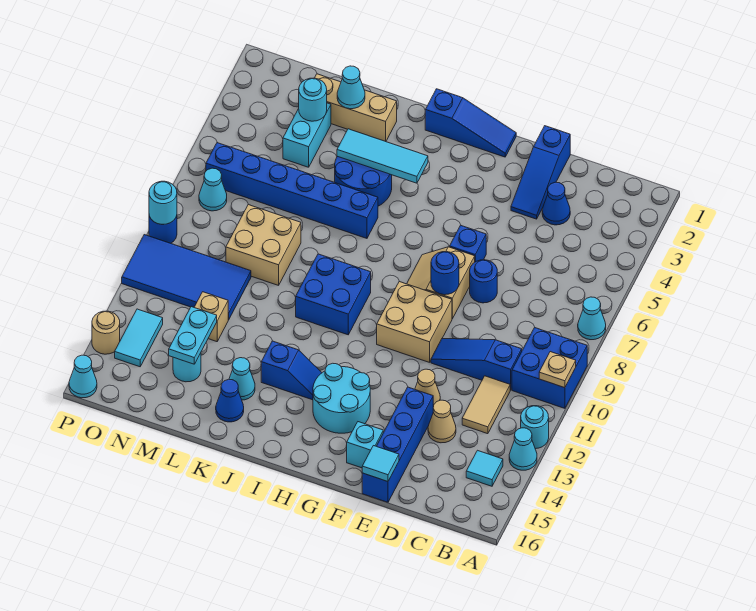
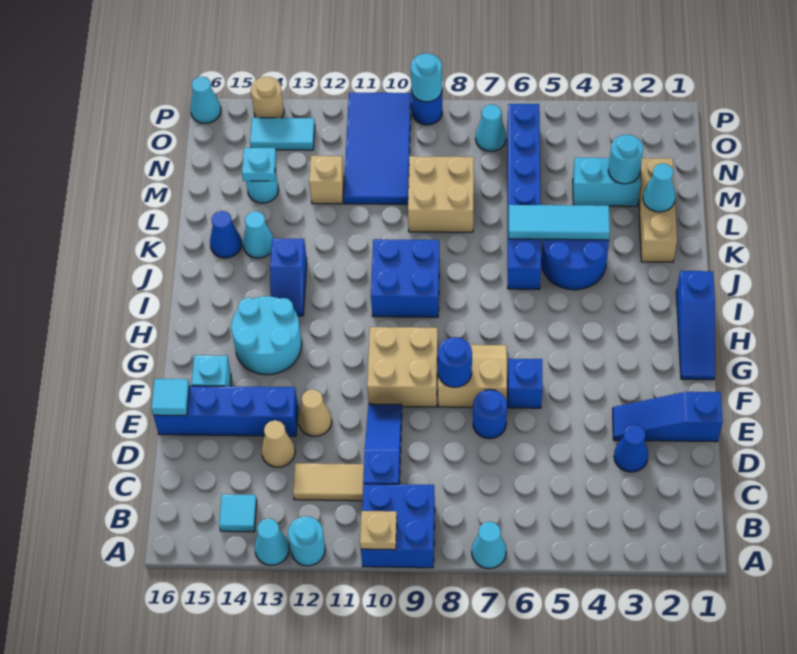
cyan tile I4:K4 level 2 -> cyan tile K4:K6 level 2
cyan plate M13:M14 level 2 -> cyan plate M14 level 2

